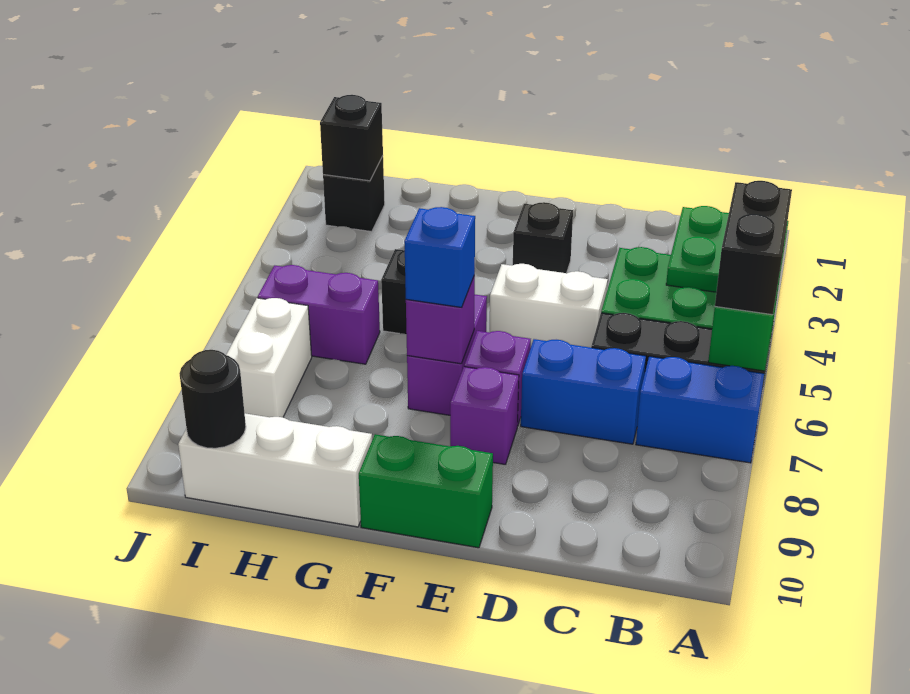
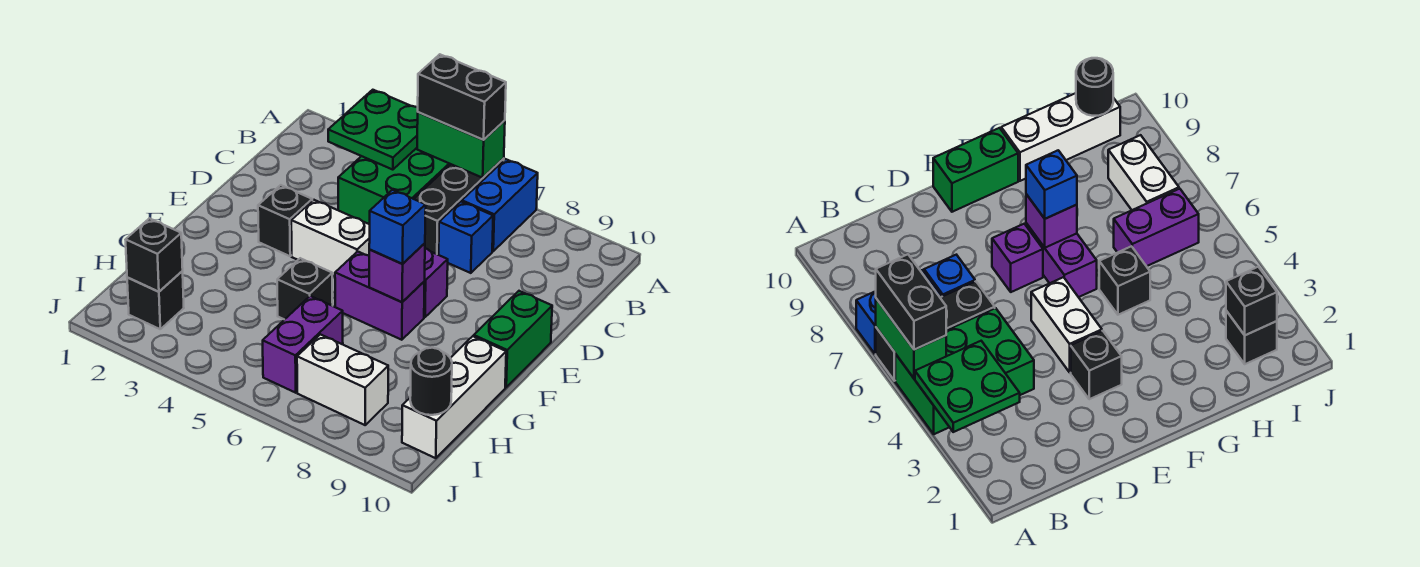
blue brick C7:D7 level 1 -> blue brick C7 level 1
white brick D5:E5 level 1 -> white brick E4:E5 level 1
purple brick E8 level 1 -> none

